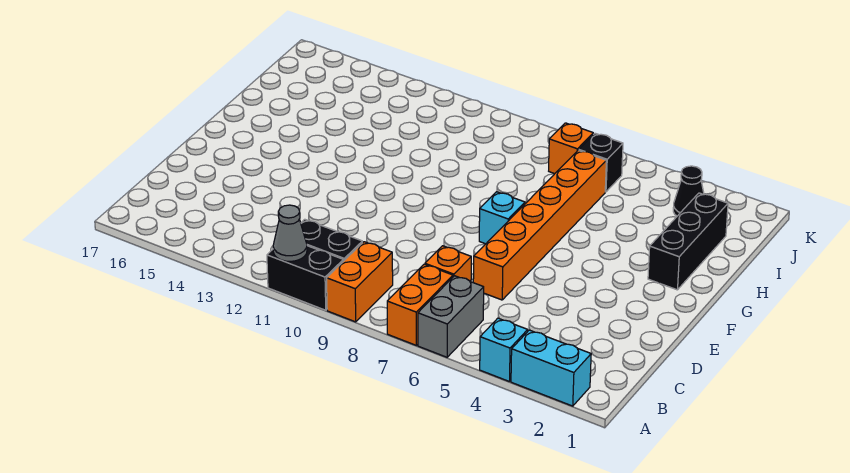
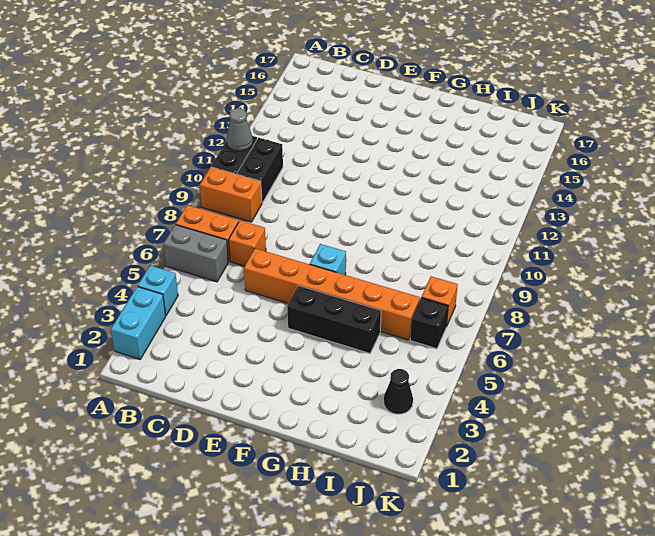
black brick G2:I2 level 1 -> black brick F5:H5 level 1

